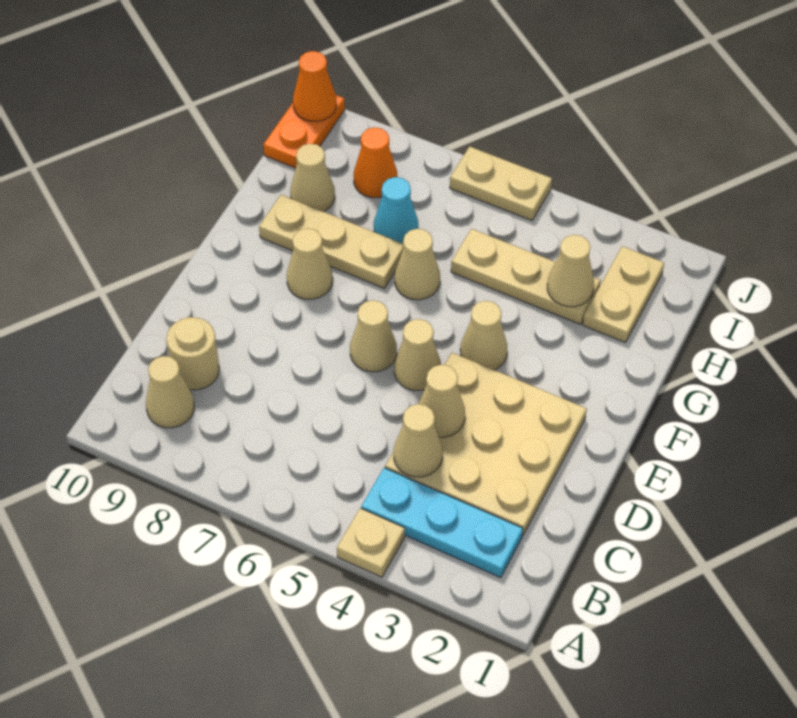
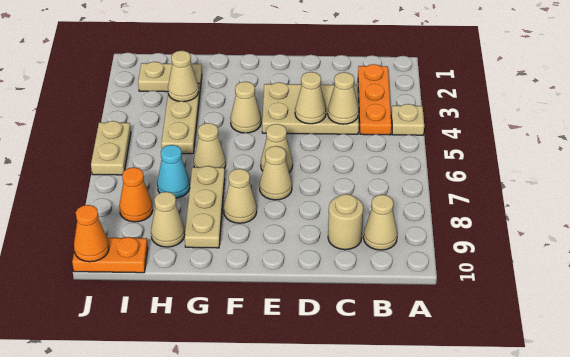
cyan plate B2:B4 level 1 -> orange plate B2:B4 level 1
tan plate C2:E4 level 1 -> tan plate C3:E4 level 1
tan cone E5 level 1 -> tan cone E7 level 1

